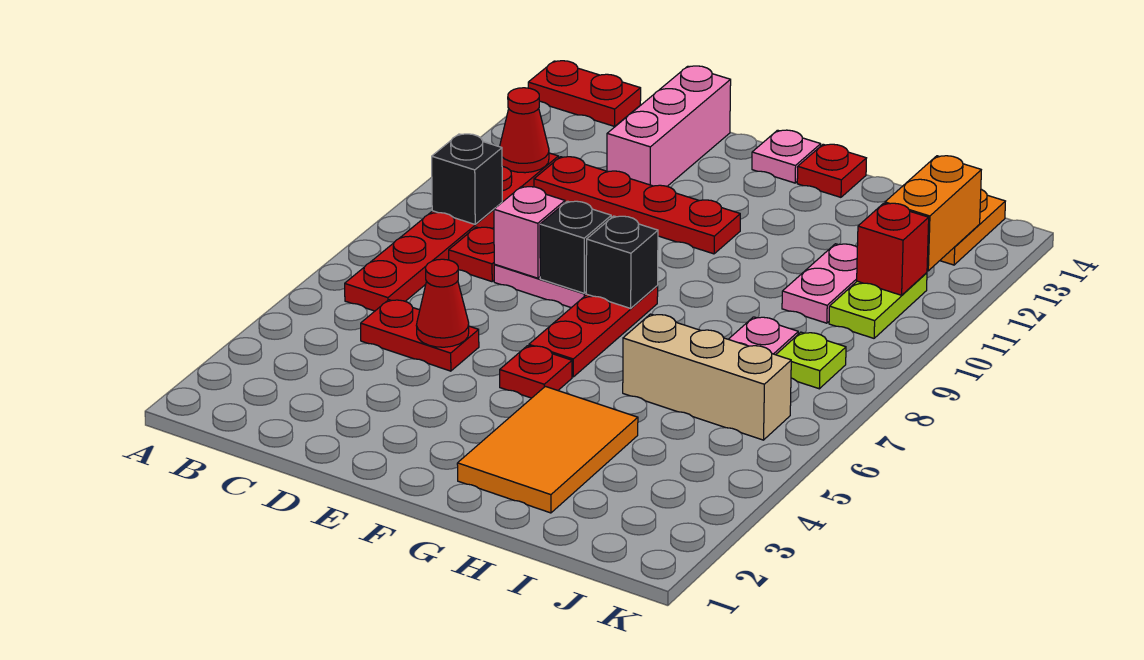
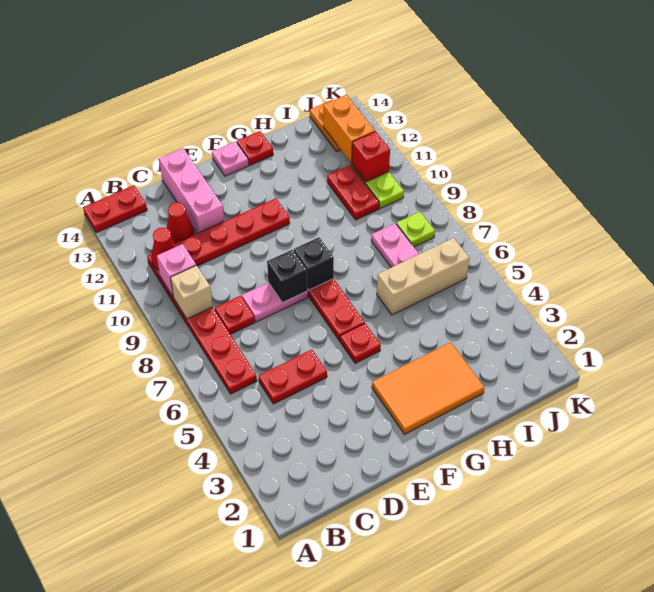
black brick B9 level 2 -> tan brick B9 level 2
red cone D5 level 2 -> red cone C12 level 1
pink brick D8 level 2 -> pink brick B10 level 2
orange tile G2:H4 level 1 -> orange tile F2:H3 level 1
pink plate I10:I11 level 1 -> red plate I10:I11 level 1

